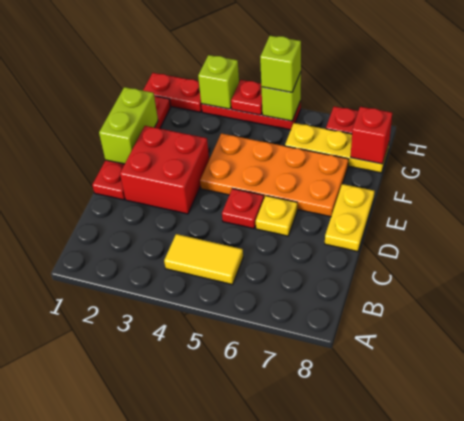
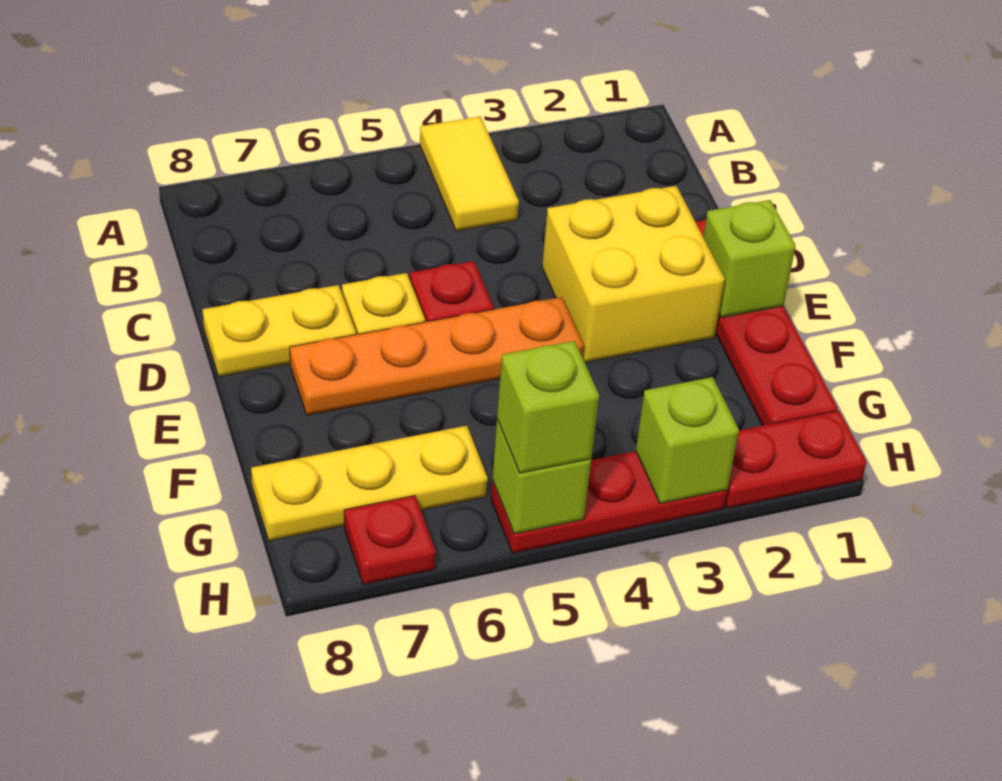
yellow tile B4:B5 level 1 -> yellow tile A4:B4 level 1
red brick D2:E3 level 1 -> yellow brick D2:E3 level 1
yellow plate D8:E8 level 1 -> yellow plate D7:D8 level 1
lime brick E1:F1 level 2 -> lime brick E1 level 2
orange plate E4:F7 level 1 -> orange plate E4:E7 level 1
red brick G8 level 2 -> none
red plate H4 level 2 -> none

